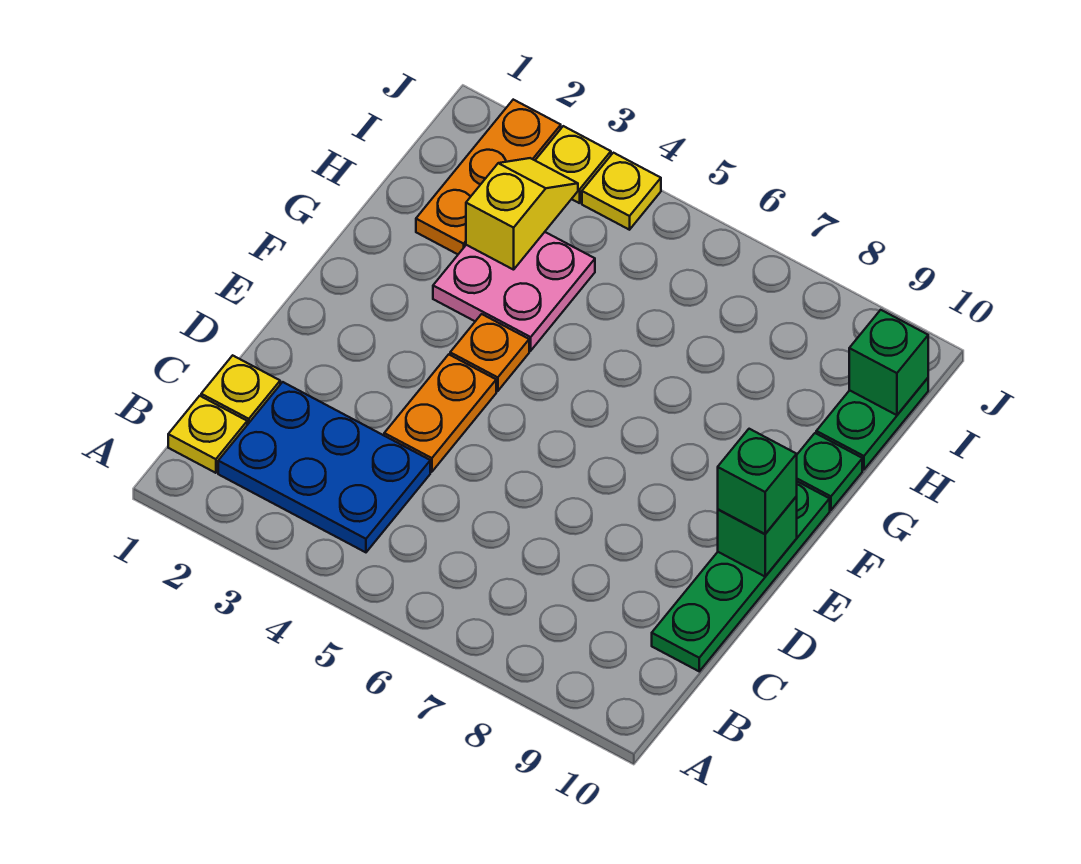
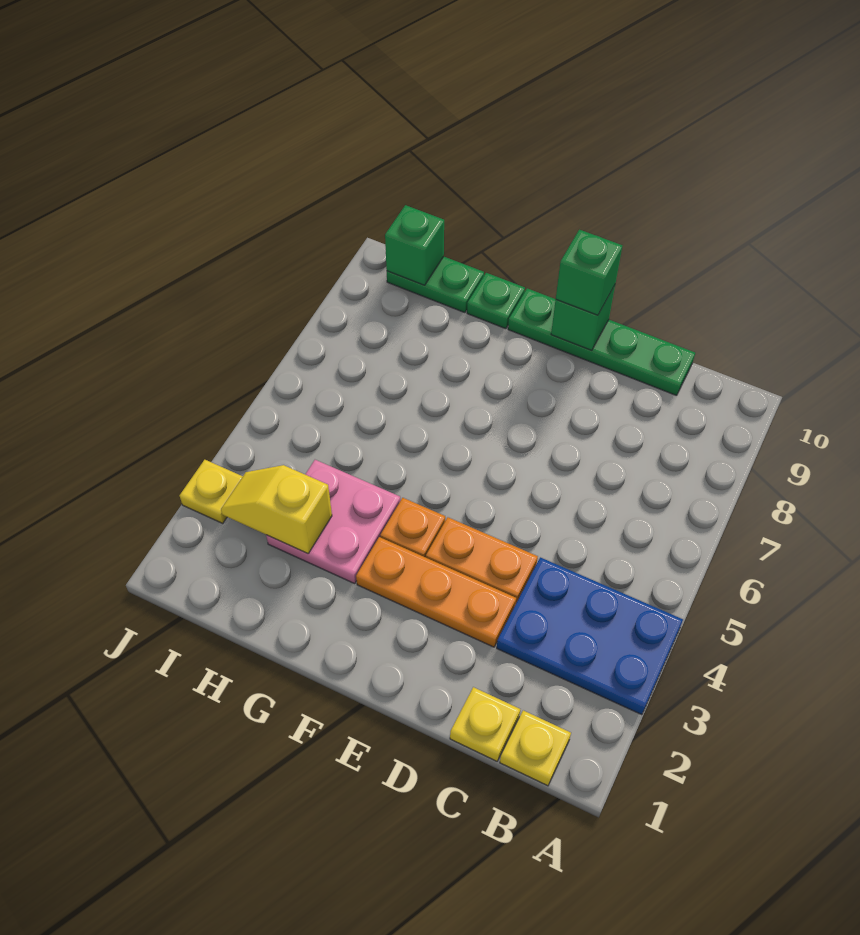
blue plate B2:C4 level 1 -> blue plate A3:C4 level 1
orange plate H2:J2 level 1 -> orange plate D3:F3 level 1
yellow plate J4 level 1 -> none

